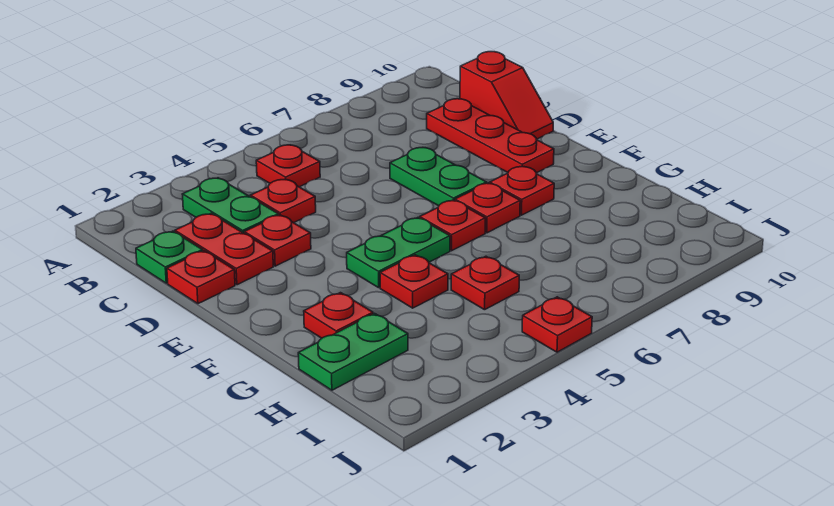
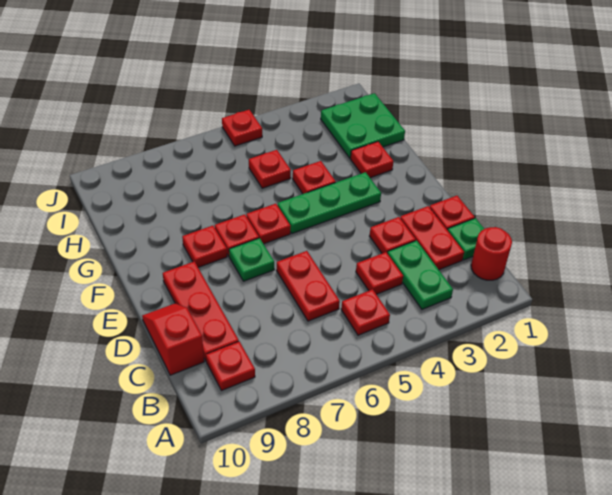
none -> red round brick B1 level 1
none -> red plate B9 level 1
none -> red plate C6:D6 level 1
green plate D7:E7 level 1 -> green plate E7 level 1
green plate F4:F5 level 1 -> green plate F3:F5 level 1
green plate H1:H2 level 1 -> green plate H1:I2 level 1

